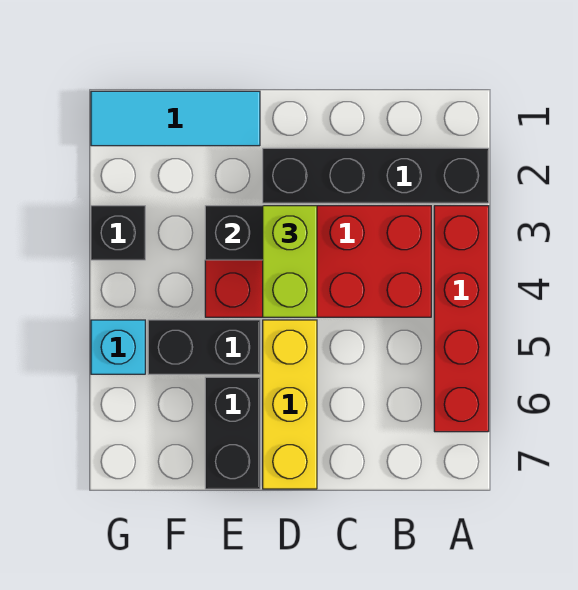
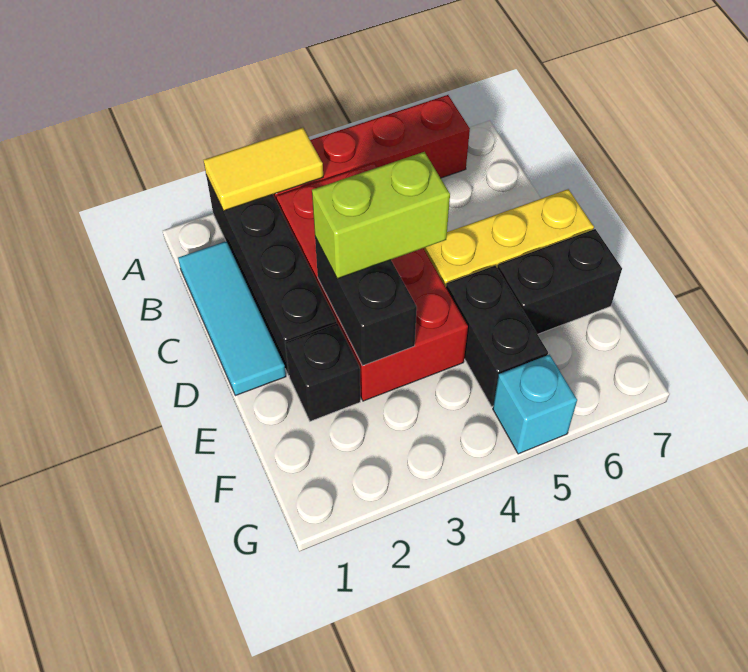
none -> yellow tile A2:A3 level 2
cyan tile E1:G1 level 1 -> cyan tile B1:D1 level 1
black brick G3 level 1 -> black brick E2 level 1

